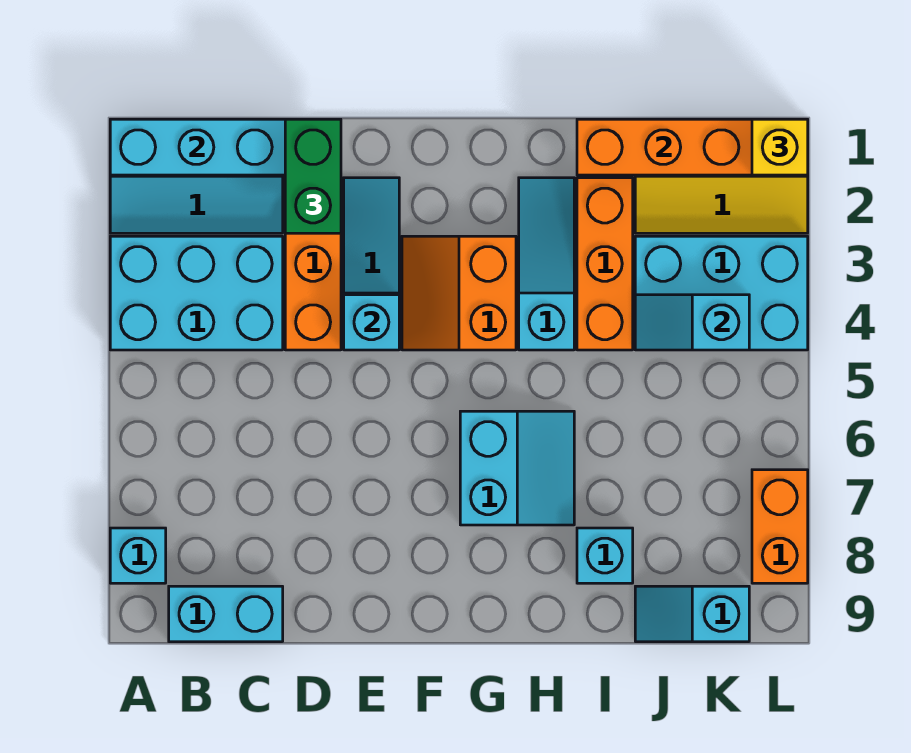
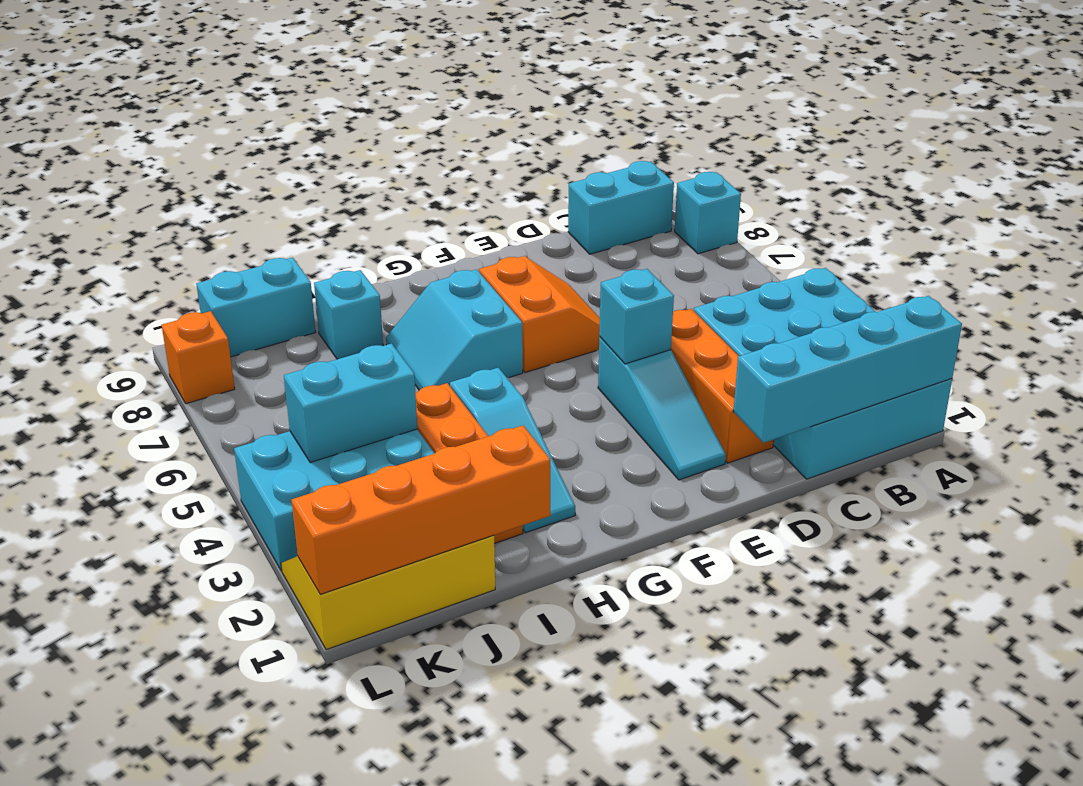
green brick D1:D2 level 3 -> none
orange slope F3:G4 level 1 top G -> orange slope E6:F7 level 1 top F
cyan slope J4:K4 level 2 top K -> cyan brick J4:K4 level 2
cyan slope J9:K9 level 1 top K -> cyan brick J9:K9 level 1
yellow brick L1 level 3 -> none
orange brick L7:L8 level 1 -> orange brick L8 level 1

